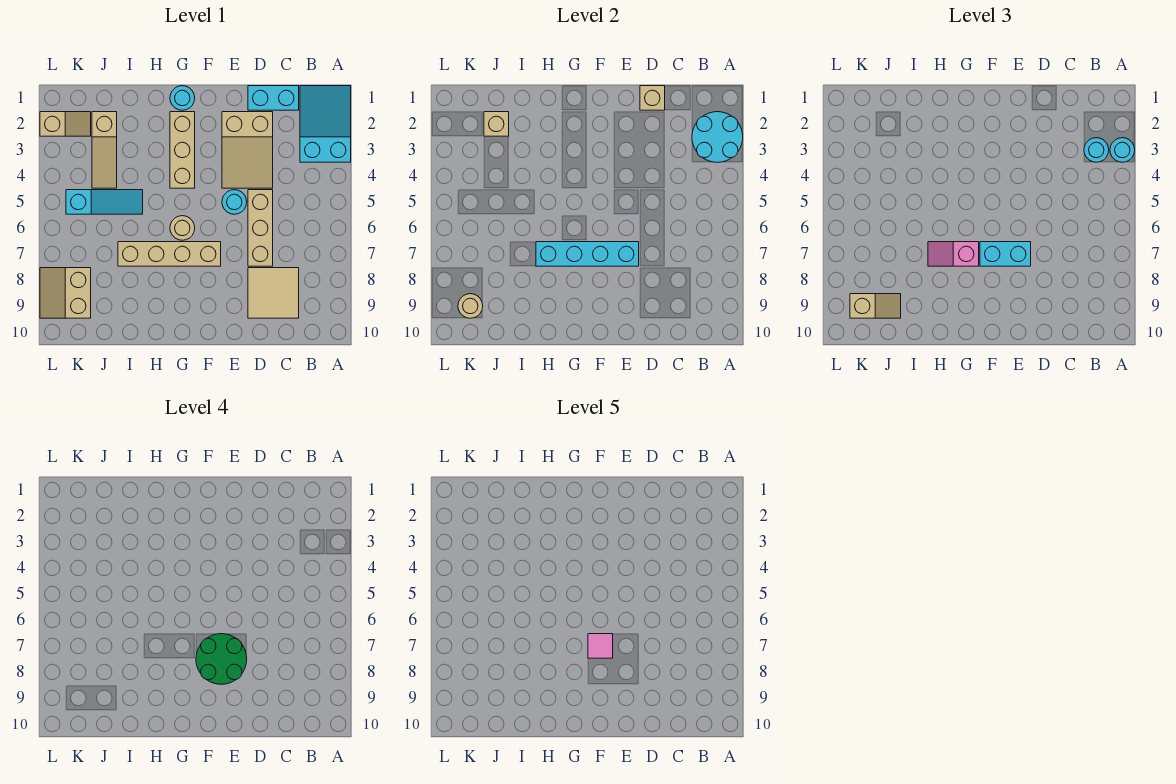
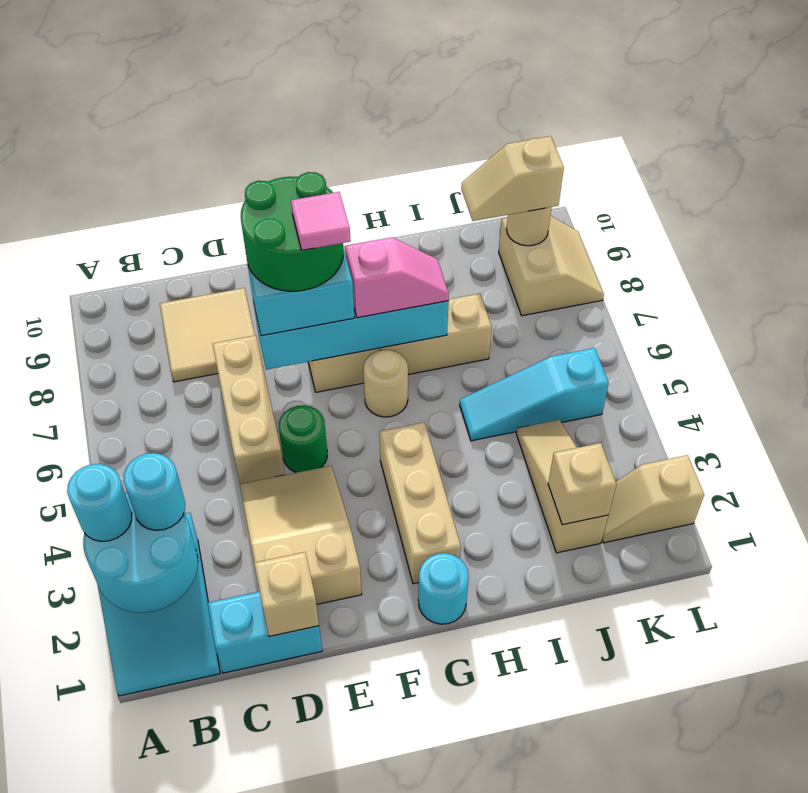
cyan round brick E5 level 1 -> green round brick E5 level 1

